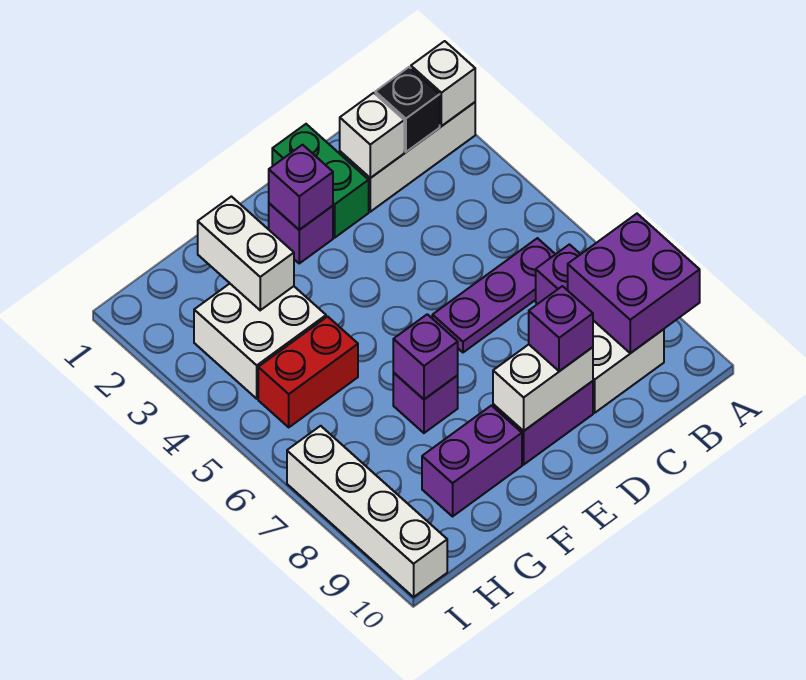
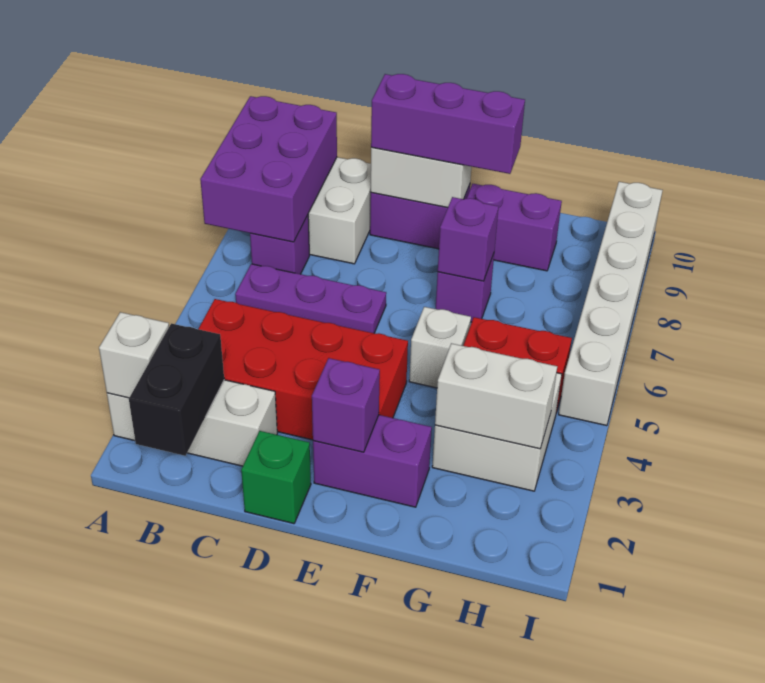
purple brick A8:B9 level 2 -> purple brick A7:B9 level 2
black brick B2 level 2 -> black brick B1:B2 level 2
none -> red brick B3:E4 level 1
white brick C2 level 2 -> white brick F5 level 1
green brick D1:D2 level 1 -> green brick D1 level 1
purple brick D9 level 3 -> purple brick D9:F9 level 3
purple brick E2 level 1 -> purple brick E2:F2 level 1
white brick G2:G3 level 2 -> white brick G3:H3 level 2
white brick I7:I10 level 1 -> white brick I5:I10 level 1

